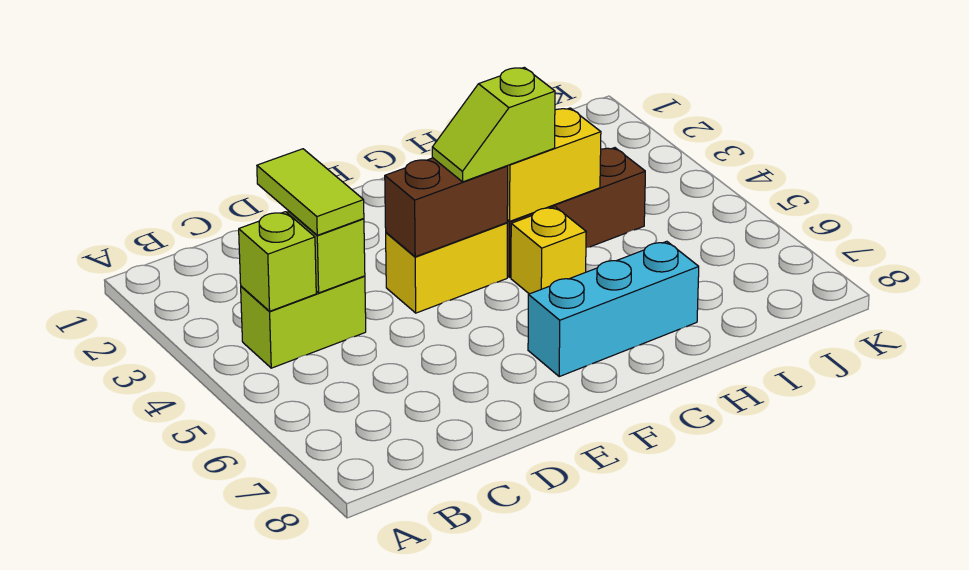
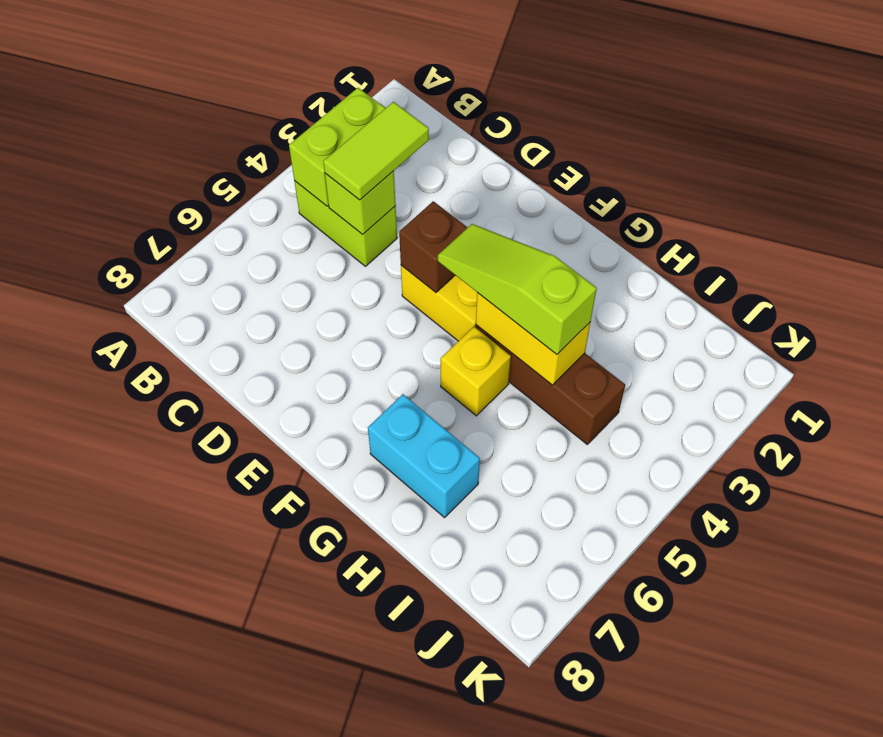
lime brick B4 level 2 -> lime brick B3:B4 level 2
brown brick E4:F4 level 2 -> brown brick E4 level 2
lime slope F4:G4 level 3 top G -> lime slope F4:H4 level 3 top H
cyan brick F7:H7 level 1 -> cyan brick G7:H7 level 1

